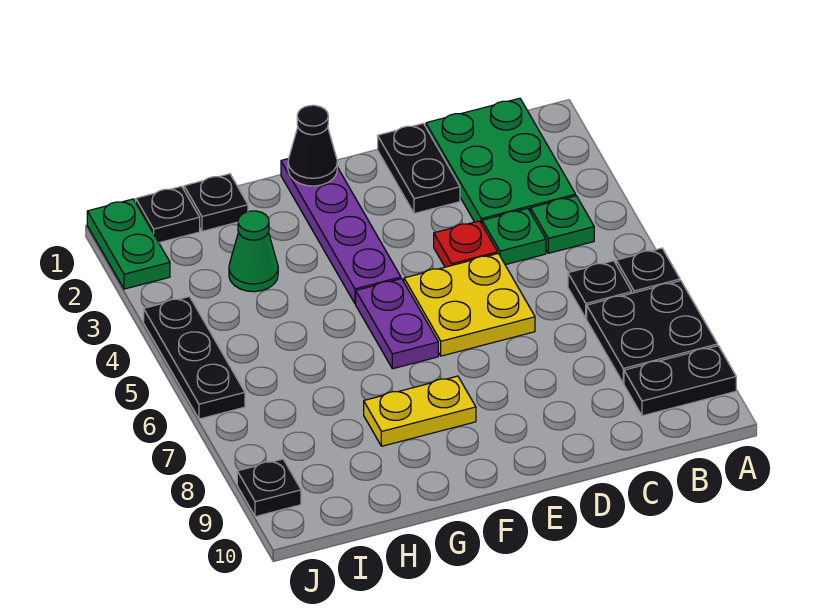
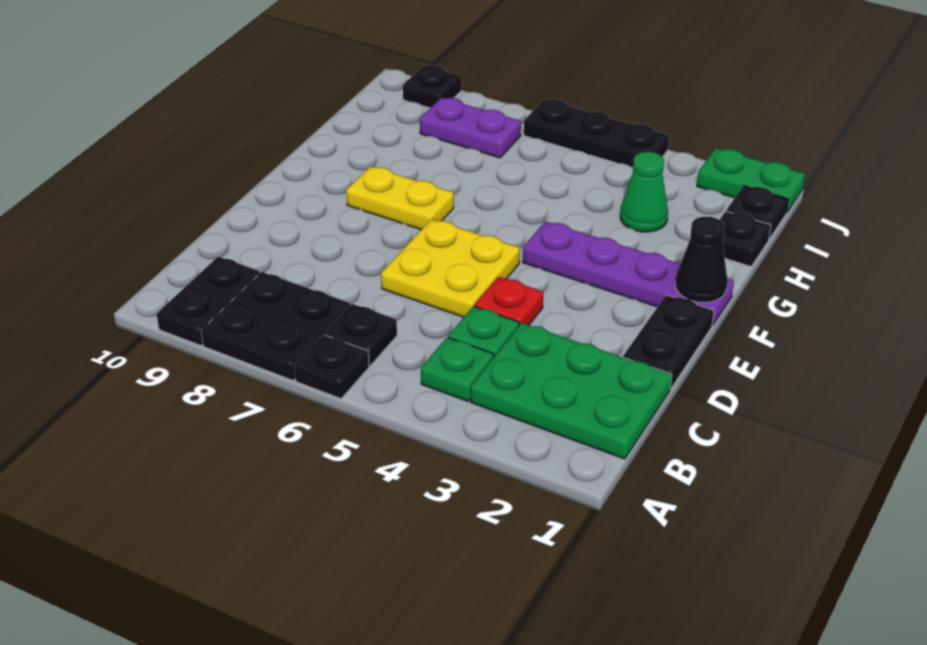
black plate D1:D2 level 1 -> black plate D1:E1 level 1
purple plate F5:F6 level 1 -> purple plate I7:I8 level 1
yellow plate F8:G8 level 1 -> yellow plate F7:F8 level 1

